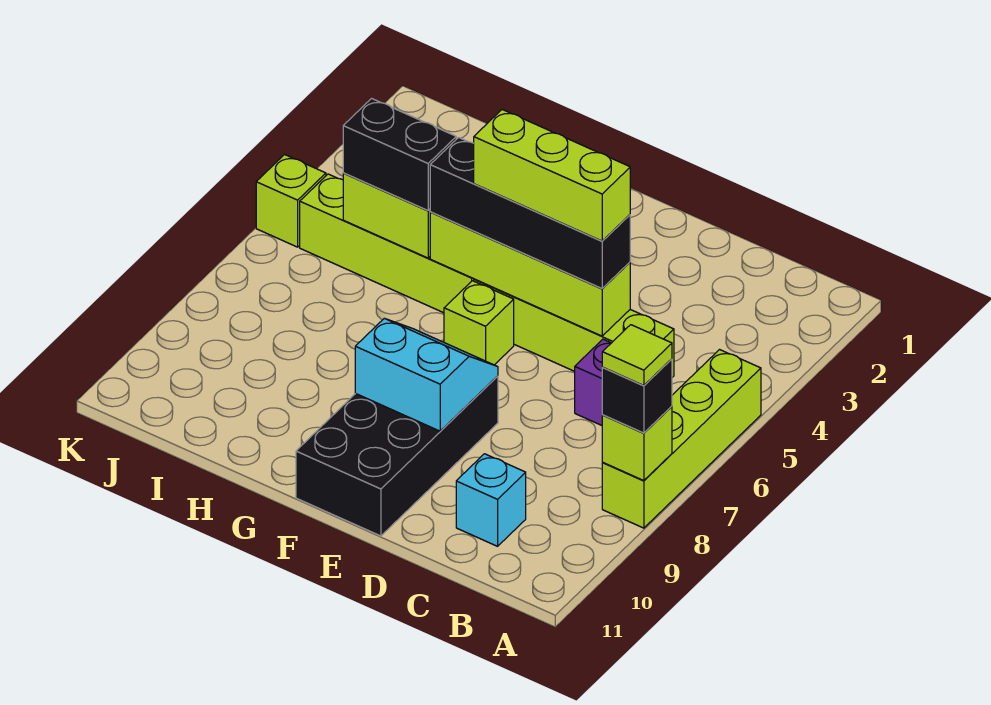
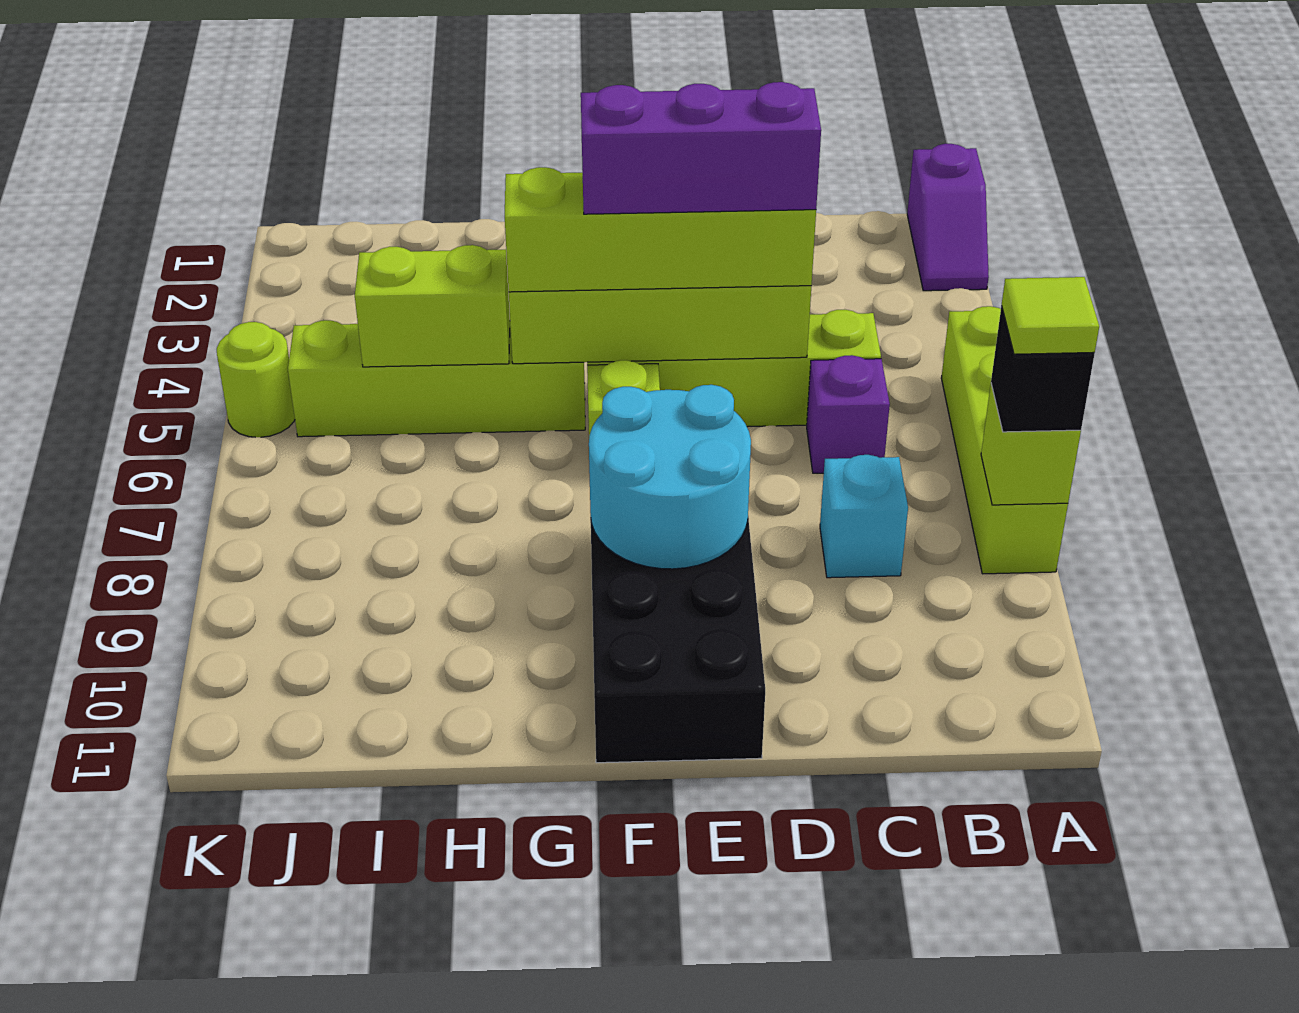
none -> purple slope A1:A2 level 1 top 1
cyan brick C10 level 1 -> cyan brick C8 level 1
black brick D5:G5 level 3 -> lime brick D5:G5 level 3
lime brick D5:F5 level 4 -> purple brick D5:F5 level 4
cyan slope E8:F9 level 2 top 9 -> cyan round brick E8:F9 level 2
black brick H5:I5 level 3 -> none
lime brick K5 level 1 -> lime round brick K5 level 1

